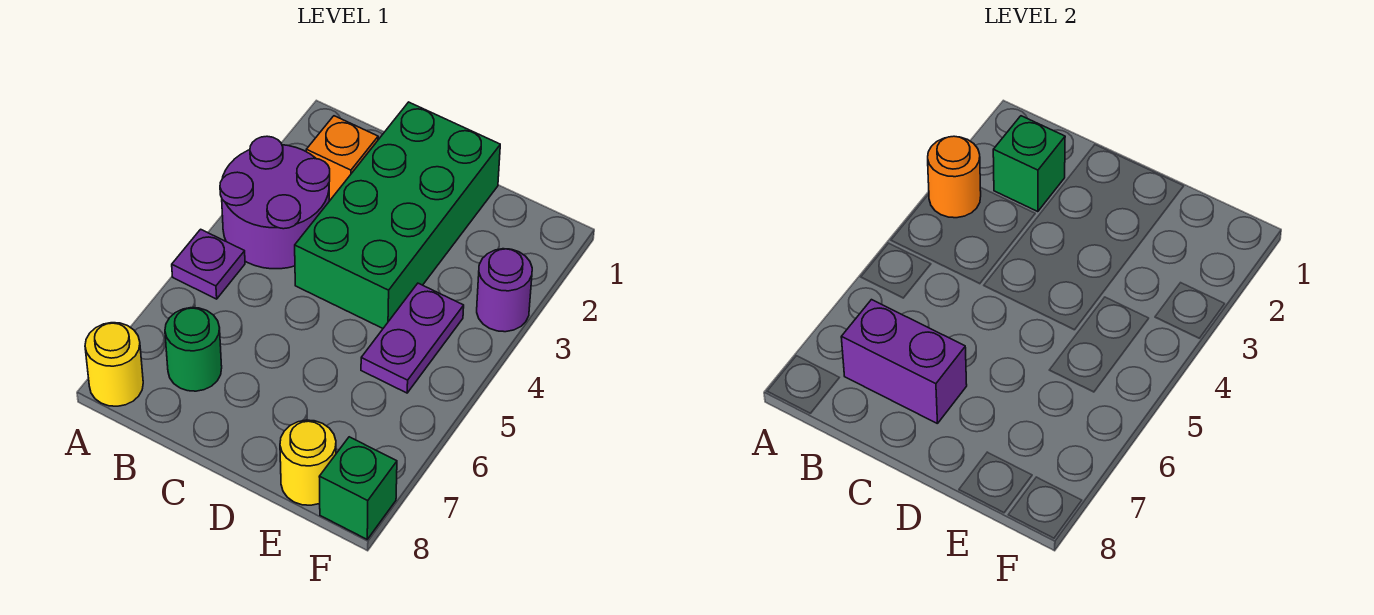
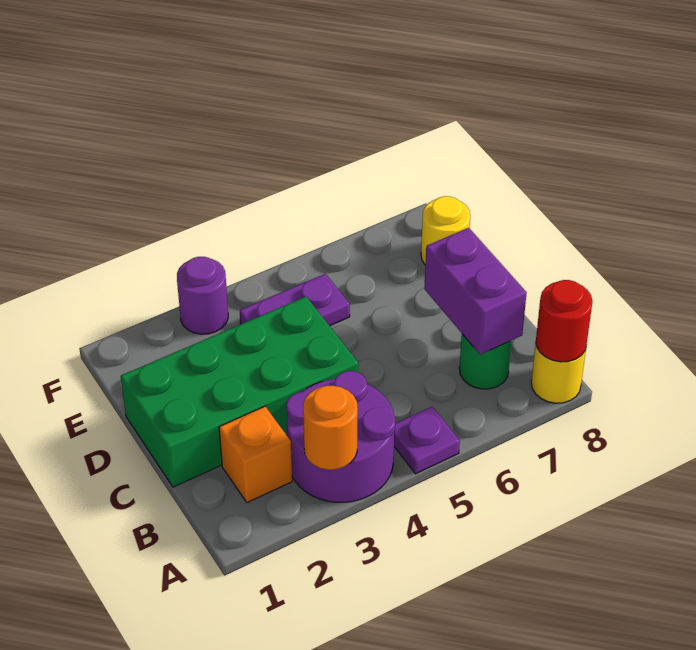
none -> red round brick A8 level 2
green brick B2 level 2 -> none
green brick F8 level 1 -> none

